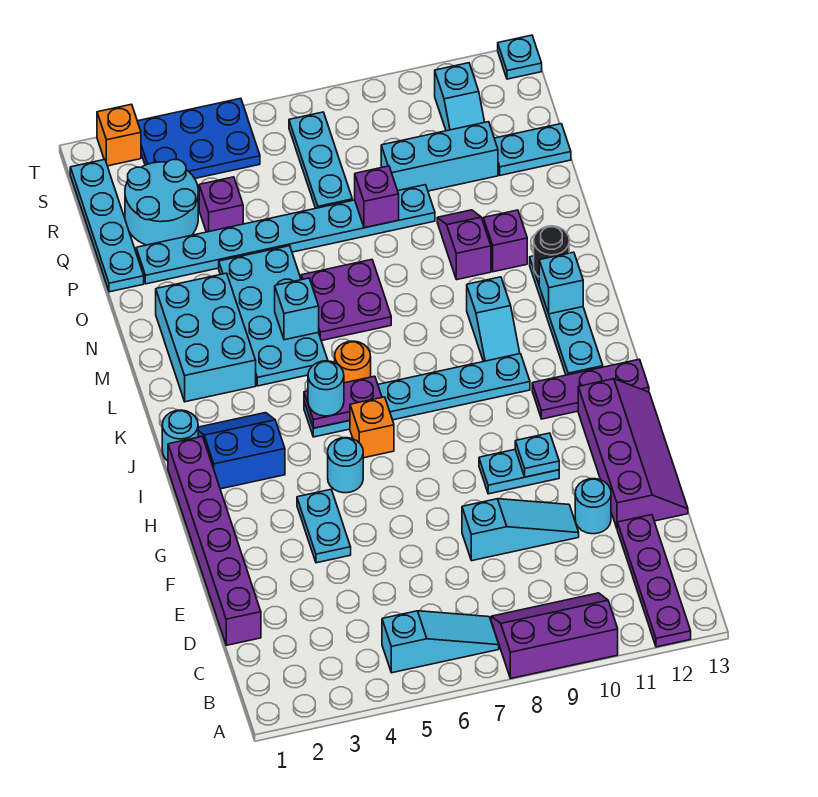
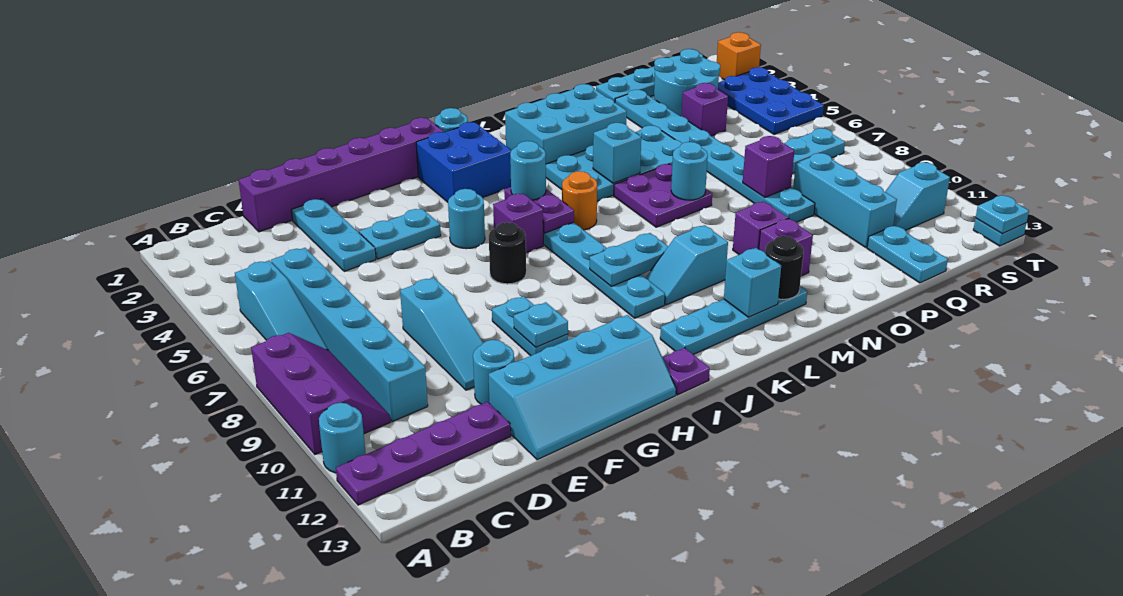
none -> cyan round brick A11 level 1
none -> cyan brick C5:C10 level 1
none -> cyan plate E2:E4 level 1
purple slope E12:H13 level 1 top 12 -> cyan slope E12:H13 level 1 top 12
none -> black round brick H7 level 1
blue slope I2:J3 level 1 top I -> blue brick I2:J3 level 1
orange brick I6 level 1 -> purple brick I6 level 1
purple plate I11:I13 level 1 -> purple plate I13 level 1
none -> cyan plate J9:K9 level 2
none -> cyan round brick N7 level 2
none -> cyan plate T13 level 2

